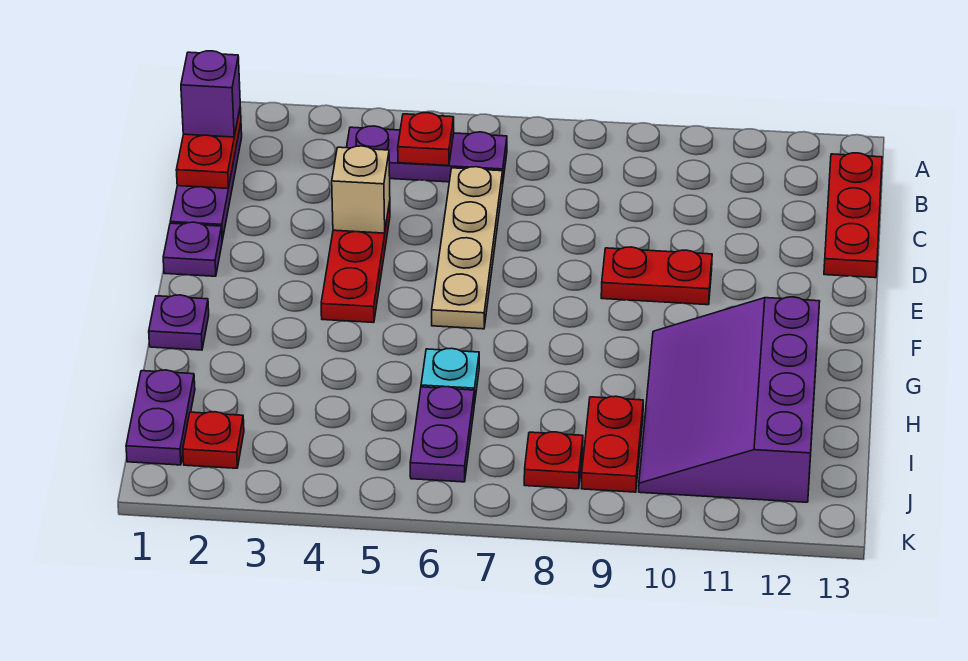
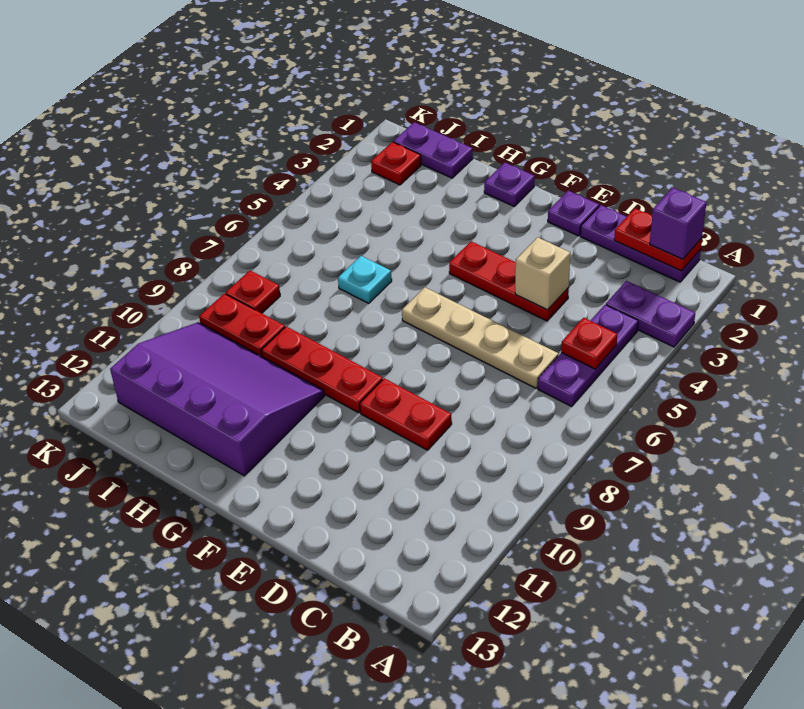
red plate B13:D13 level 1 -> red plate F9:H9 level 1
red plate E9:E10 level 1 -> red plate D9:E9 level 1
purple plate I6:J6 level 1 -> purple plate A3:B3 level 1

